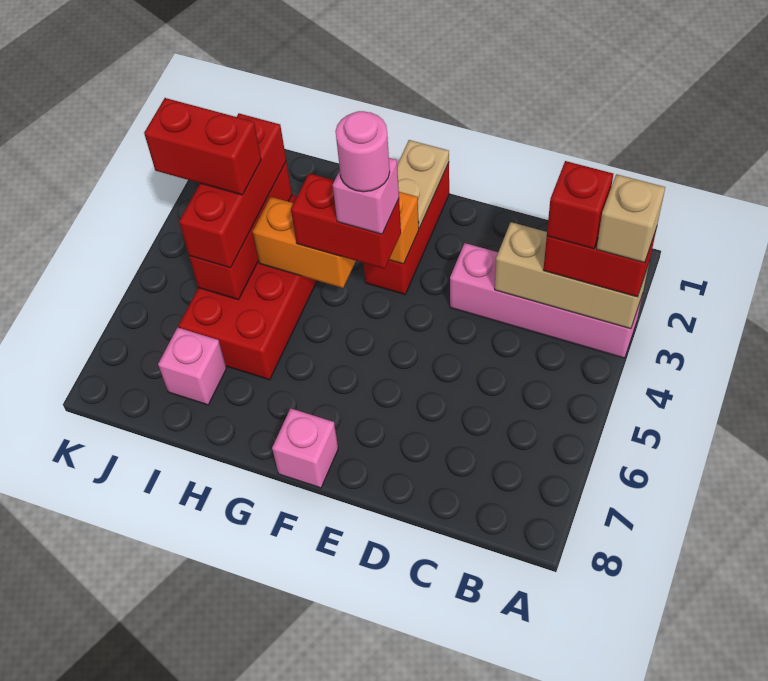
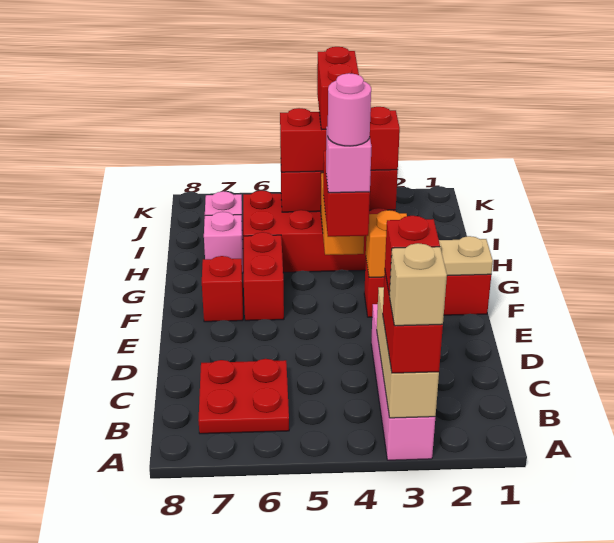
none -> red plate B6:C7 level 1
none -> red brick F6:G6 level 1
none -> red brick F7 level 1
pink brick F8 level 1 -> pink brick H7 level 1

